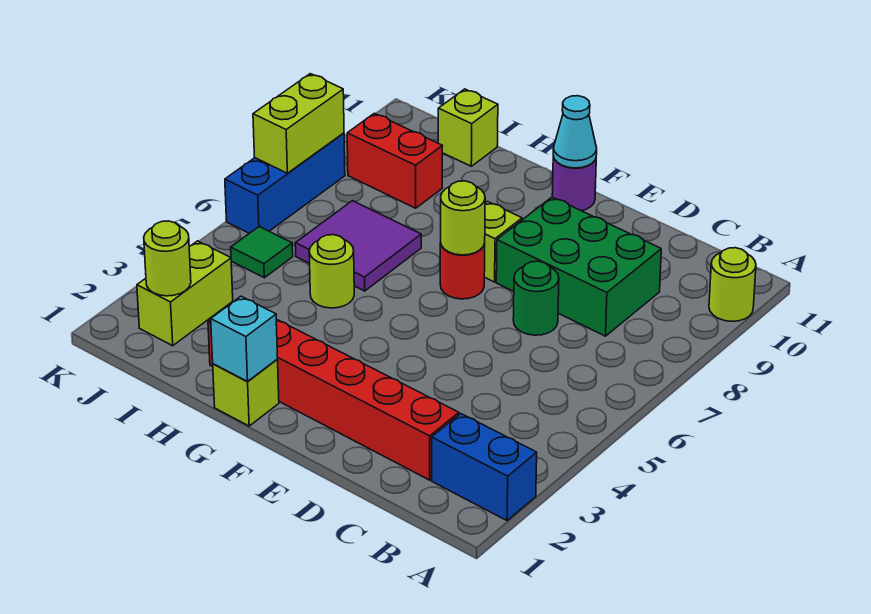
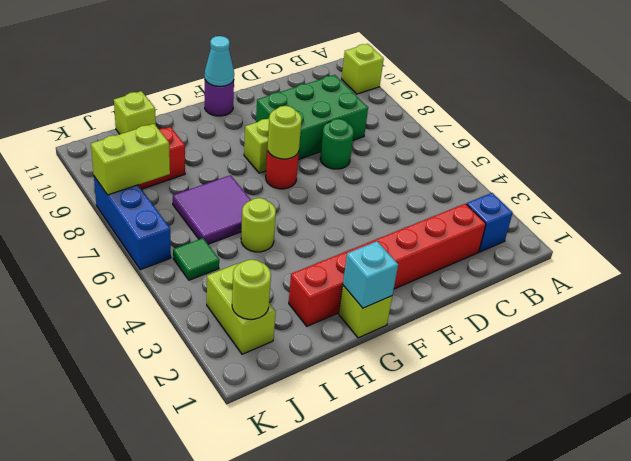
blue brick A2:B2 level 1 -> blue brick B2 level 1
lime round brick A10 level 1 -> lime brick A10 level 1
lime brick K7:K8 level 2 -> lime brick J8:K8 level 2

